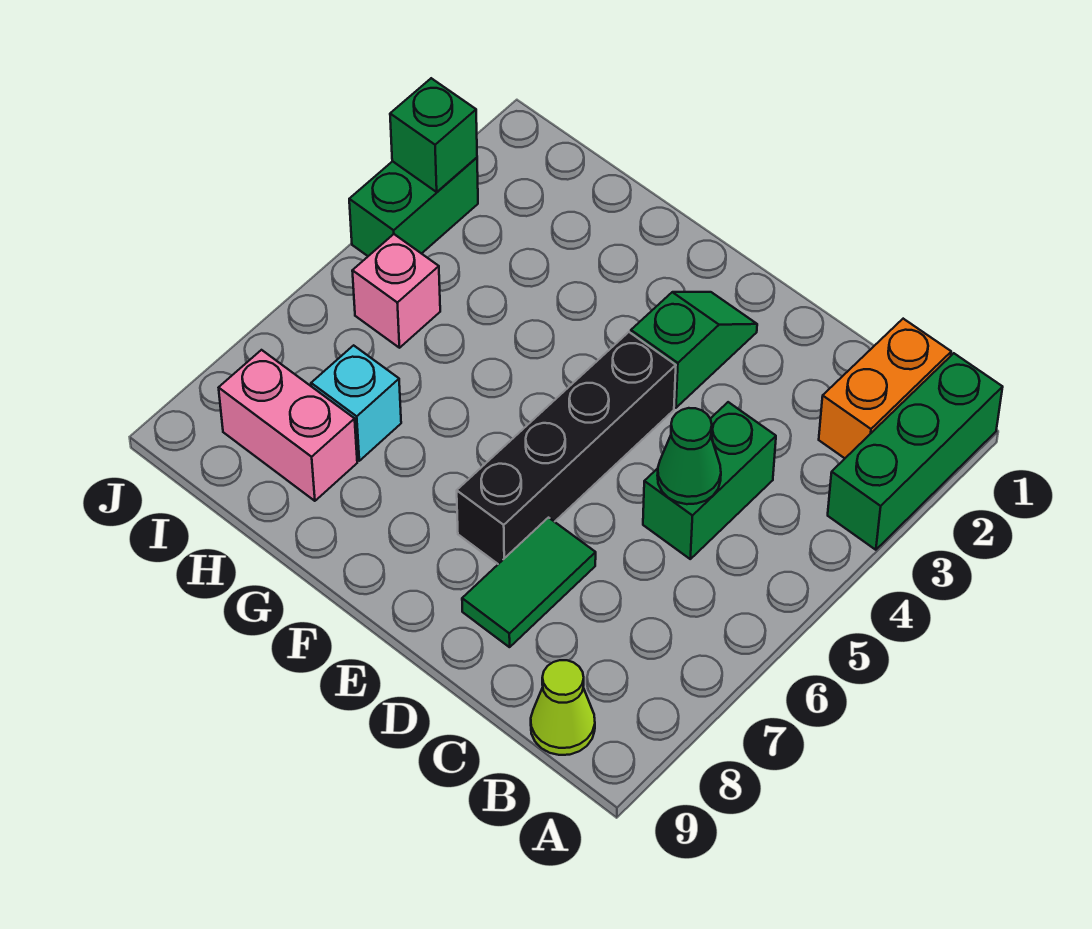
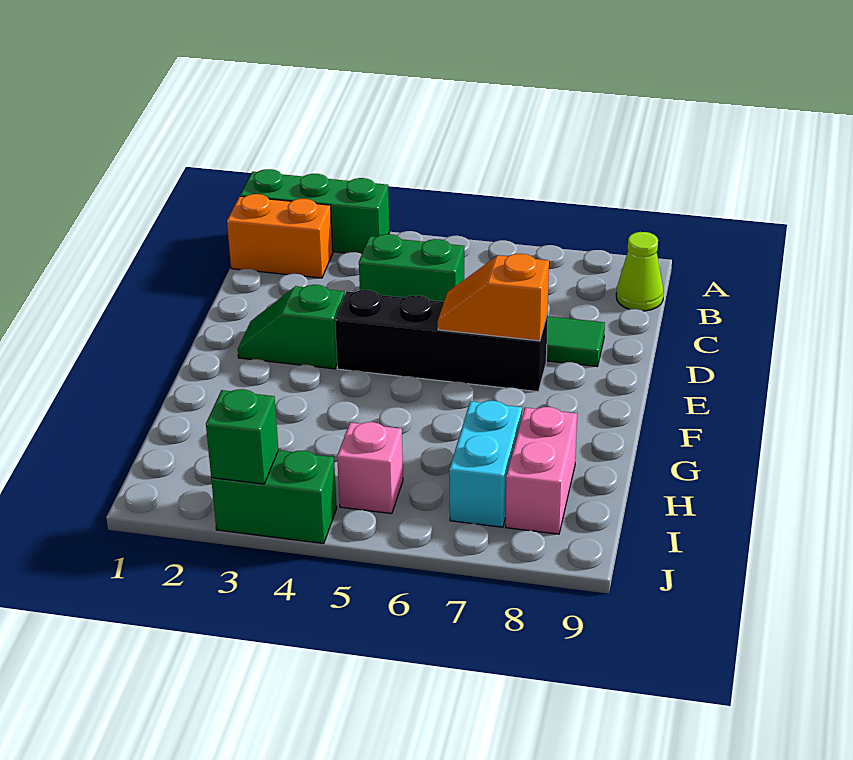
green cone C5 level 2 -> none
none -> orange slope E6:E7 level 2 top 7
cyan brick H7 level 1 -> cyan brick H7:I7 level 1

